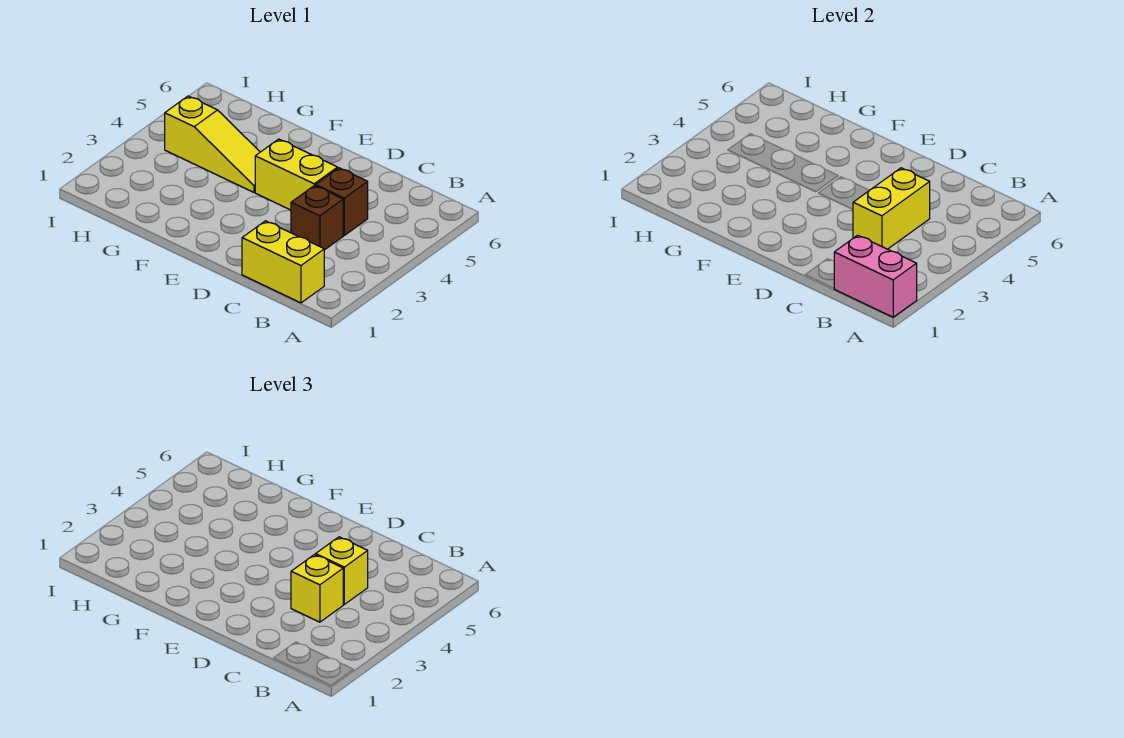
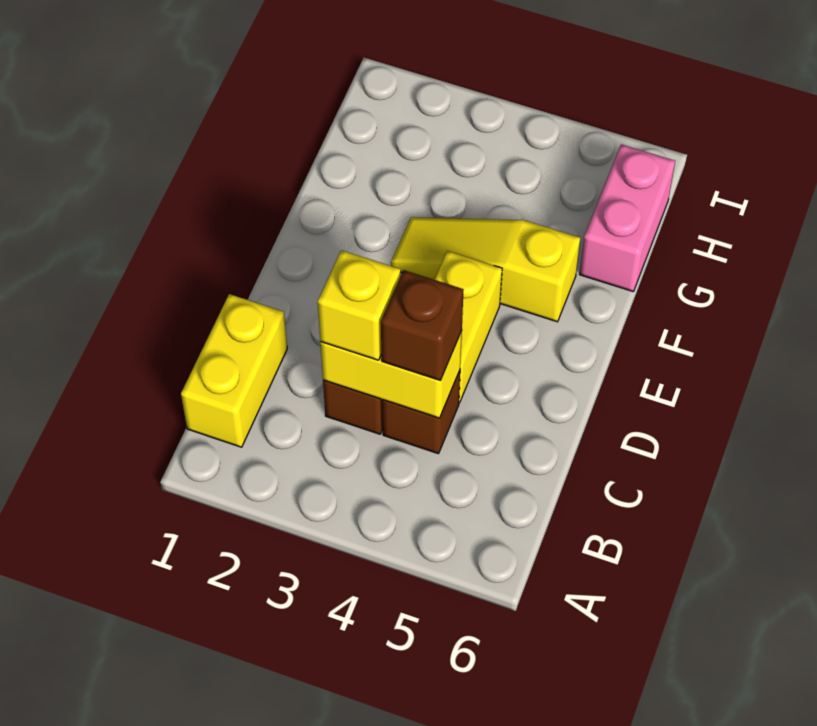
pink brick A1:B1 level 2 -> pink brick G6:H6 level 1
yellow brick C4 level 3 -> brown brick C4 level 3
yellow slope F4:H4 level 1 top H -> yellow slope F3:F5 level 1 top 5

